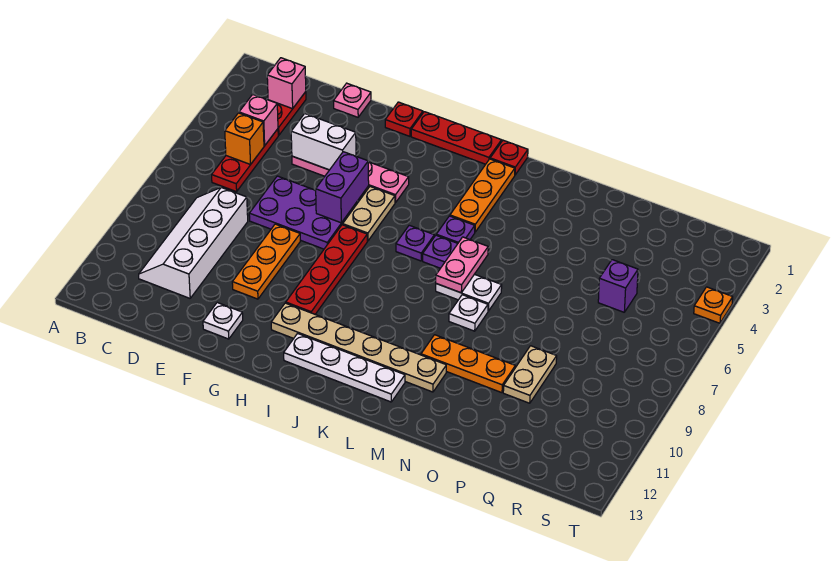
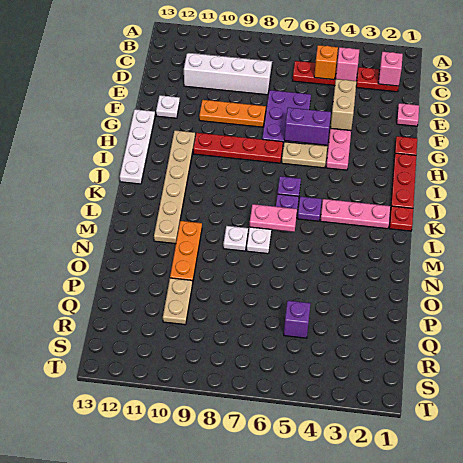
white brick E4:F4 level 2 -> tan brick E4:F4 level 2
white plate I12:L12 level 1 -> white plate G13:J13 level 1
orange plate K2:K4 level 1 -> pink plate K2:K4 level 1
tan plate P9:P10 level 1 -> tan plate P10:Q10 level 1
orange plate T4 level 1 -> none

